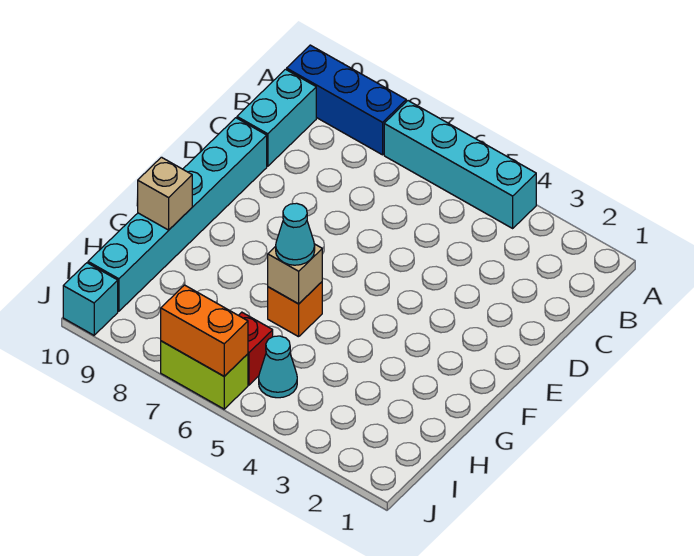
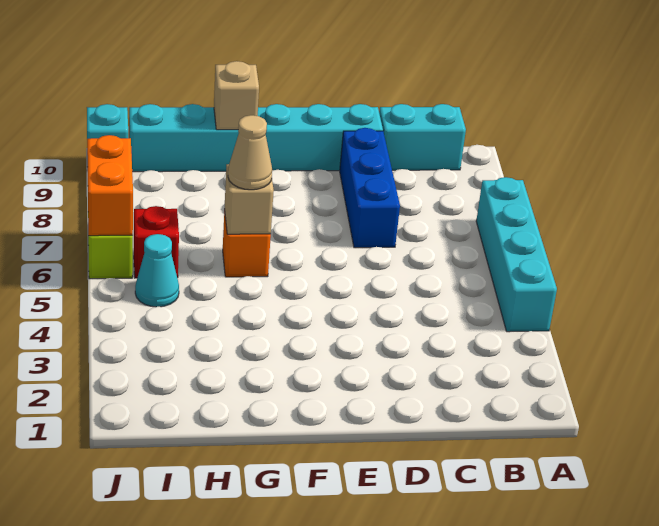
blue brick A8:A10 level 1 -> blue brick D7:D9 level 1
cyan cone G6 level 3 -> tan cone G6 level 3

